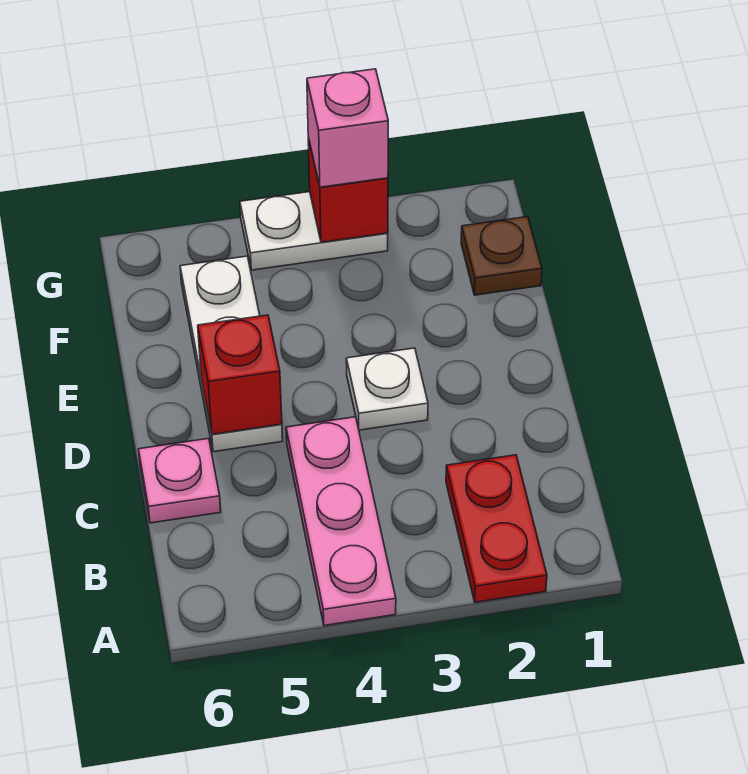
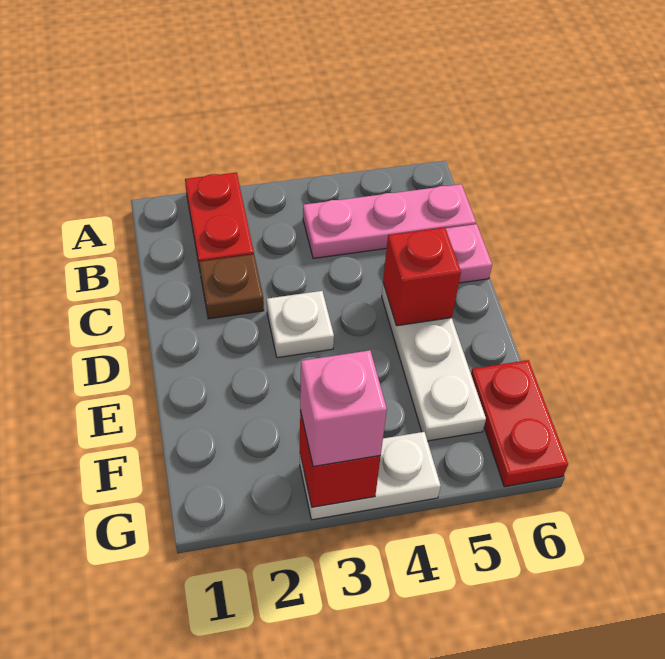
pink plate A4:C4 level 1 -> pink plate B4:B6 level 1
brown plate F1 level 1 -> brown plate C2 level 1
none -> red plate F6:G6 level 1

